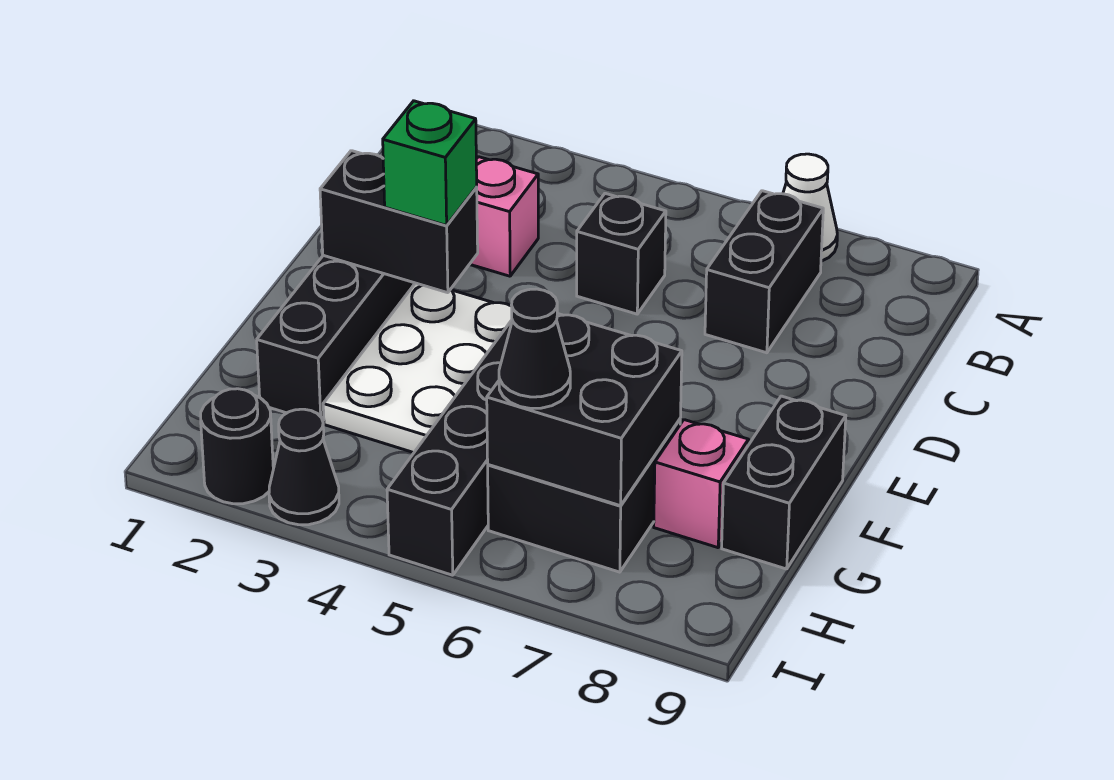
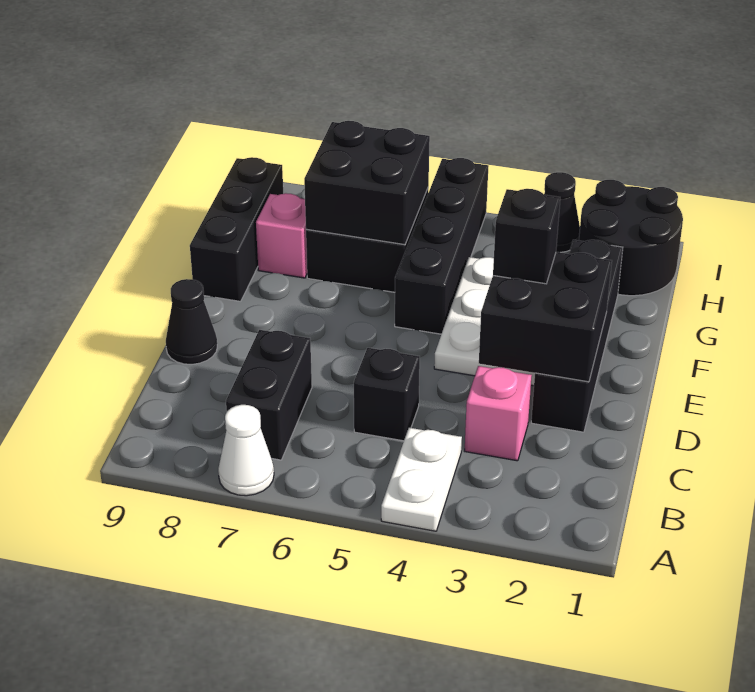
none -> white plate A4:B4 level 1
black brick E2:E3 level 2 -> black brick D2:E3 level 2
green brick E3 level 3 -> black brick E3 level 3
black brick F9:G9 level 1 -> black brick F9:H9 level 1
black cone H6 level 3 -> black cone D9 level 1
black round brick I2 level 1 -> black round brick H1:I2 level 1

